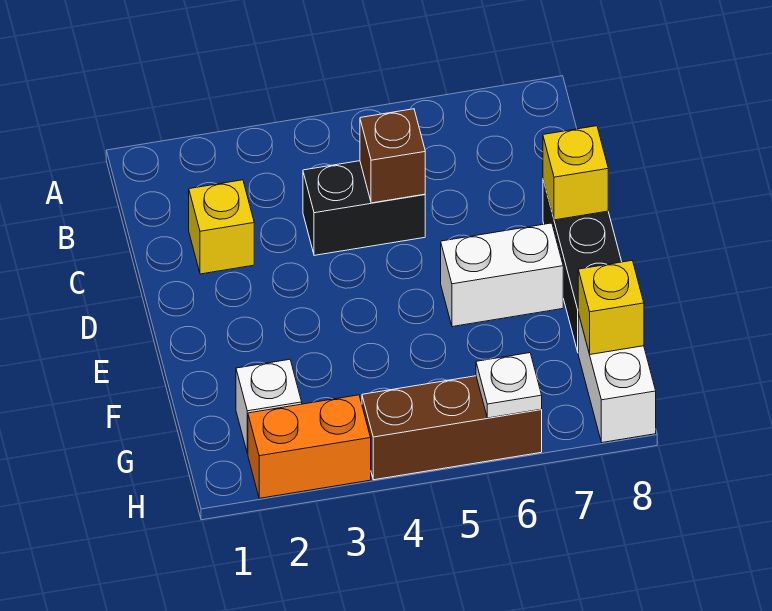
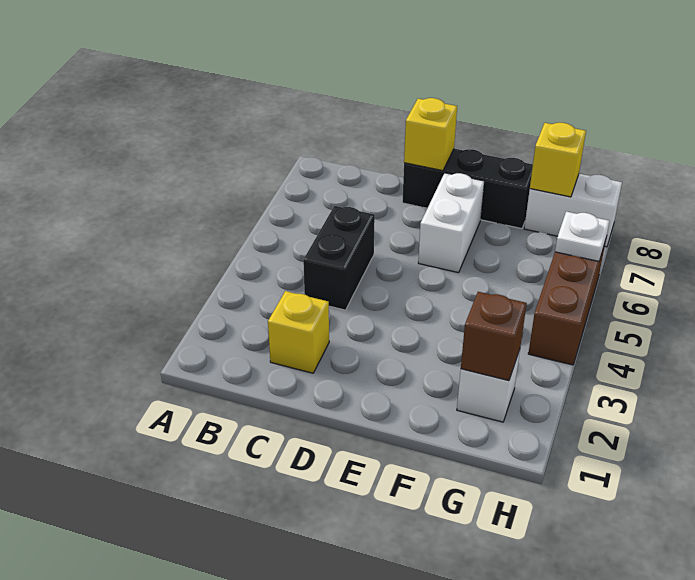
brown brick C5 level 2 -> brown brick G2 level 2
orange brick H2:H3 level 1 -> none

